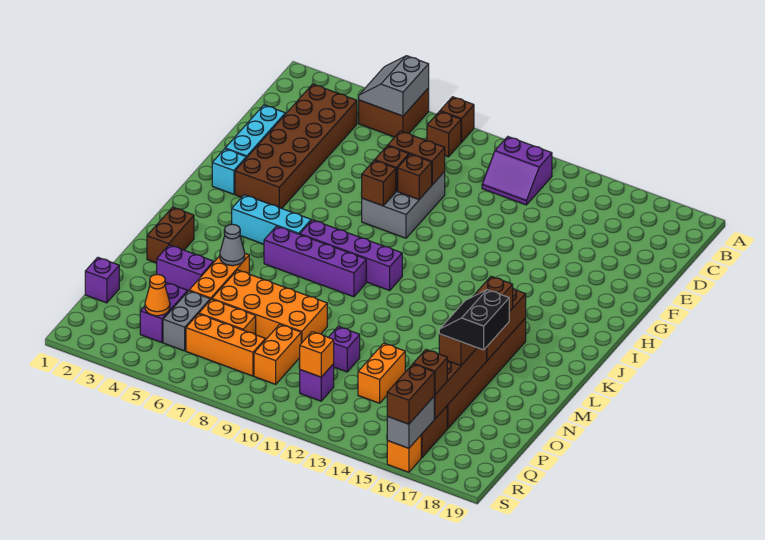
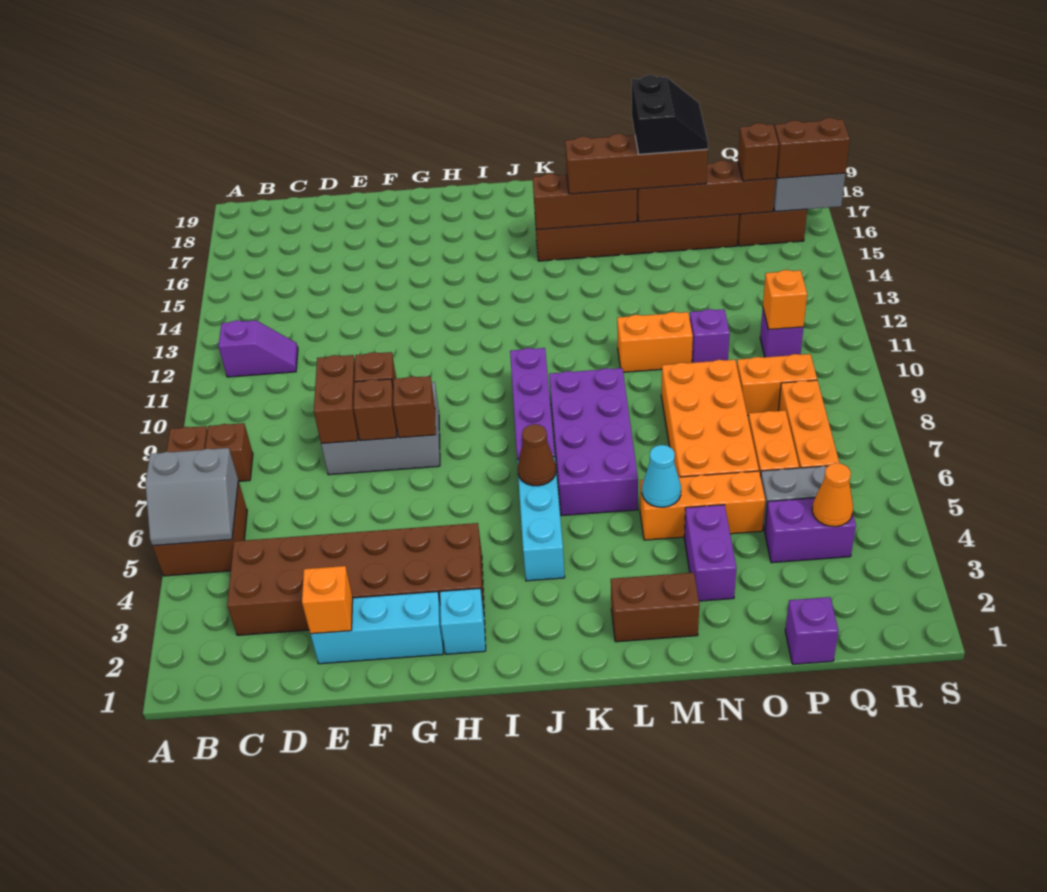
purple slope B11:C12 level 1 top B -> purple slope B12:C12 level 1 top B
none -> brown cone J6 level 2
purple brick K6:K9 level 1 -> purple brick K6:L9 level 1
grey cone M5 level 2 -> cyan cone M5 level 2
black slope N16:O17 level 4 top 17 -> black slope N16:O17 level 4 top N
orange brick O13:P13 level 1 -> orange brick M11:N11 level 1
orange brick S16 level 1 -> orange brick E2 level 2

